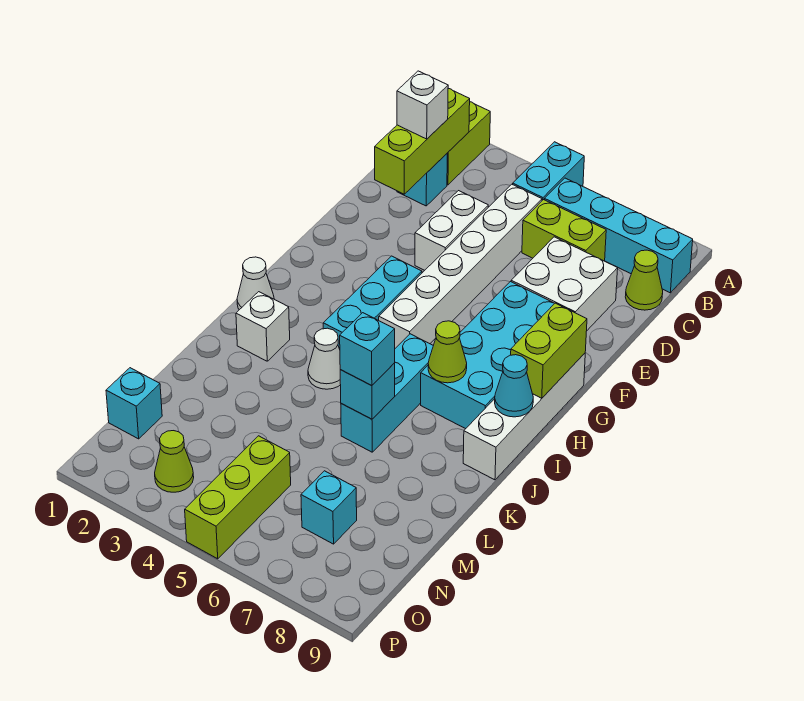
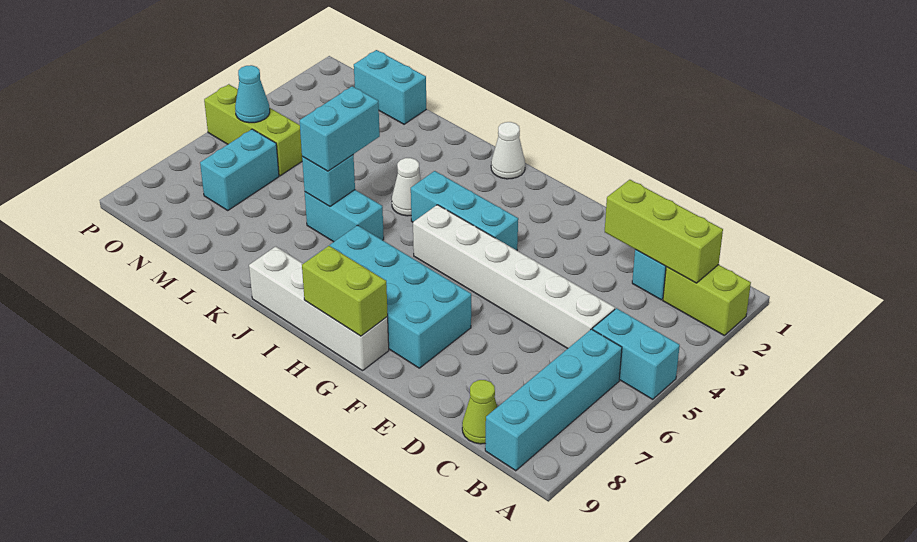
white brick C2 level 3 -> none
lime brick C6:C7 level 1 -> none
white brick D4:E4 level 1 -> none
white brick D7:E8 level 1 -> none
cyan brick I6:K6 level 1 -> cyan brick J6:K6 level 1
lime cone I7 level 2 -> none
cyan cone I9 level 2 -> cyan cone O5 level 2
white brick J2 level 1 -> none
cyan brick K6 level 3 -> cyan brick K5:K6 level 3
cyan brick N1 level 1 -> cyan brick M1:N1 level 1
cyan brick N7 level 1 -> cyan brick N6:N7 level 1
lime cone O3 level 1 -> none

